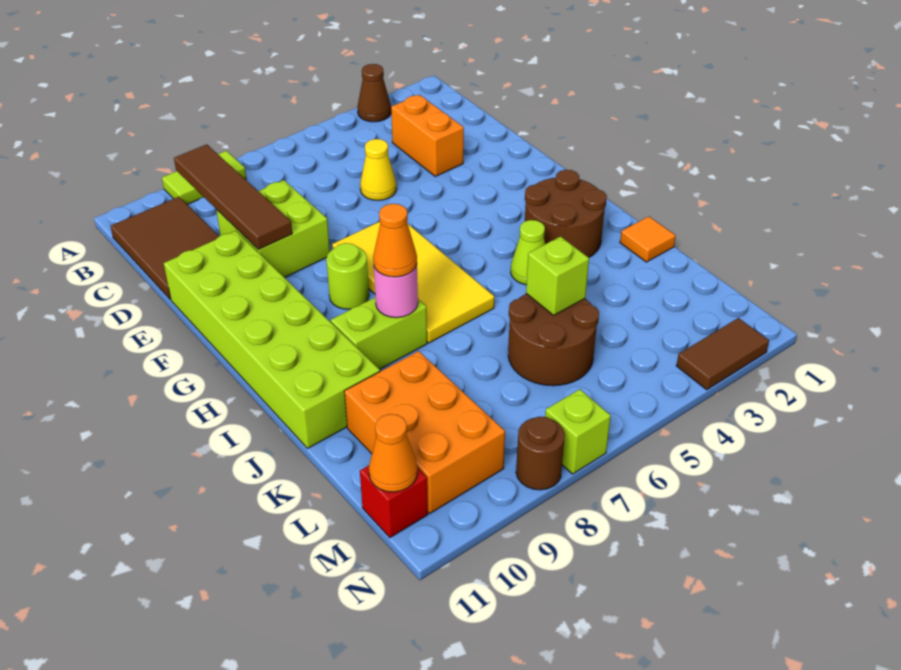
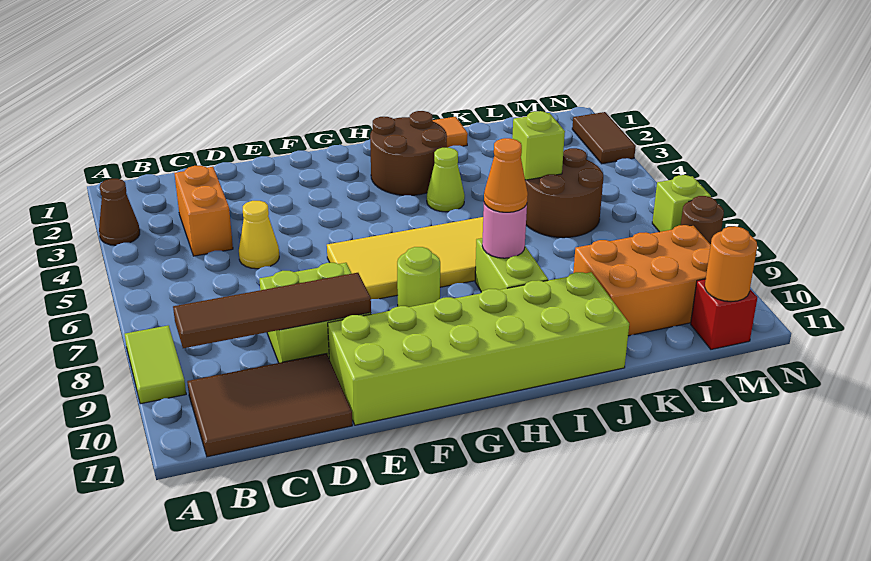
orange brick C3:D3 level 1 -> orange brick C3:C4 level 1
orange cone M11 level 2 -> orange round brick M11 level 2

